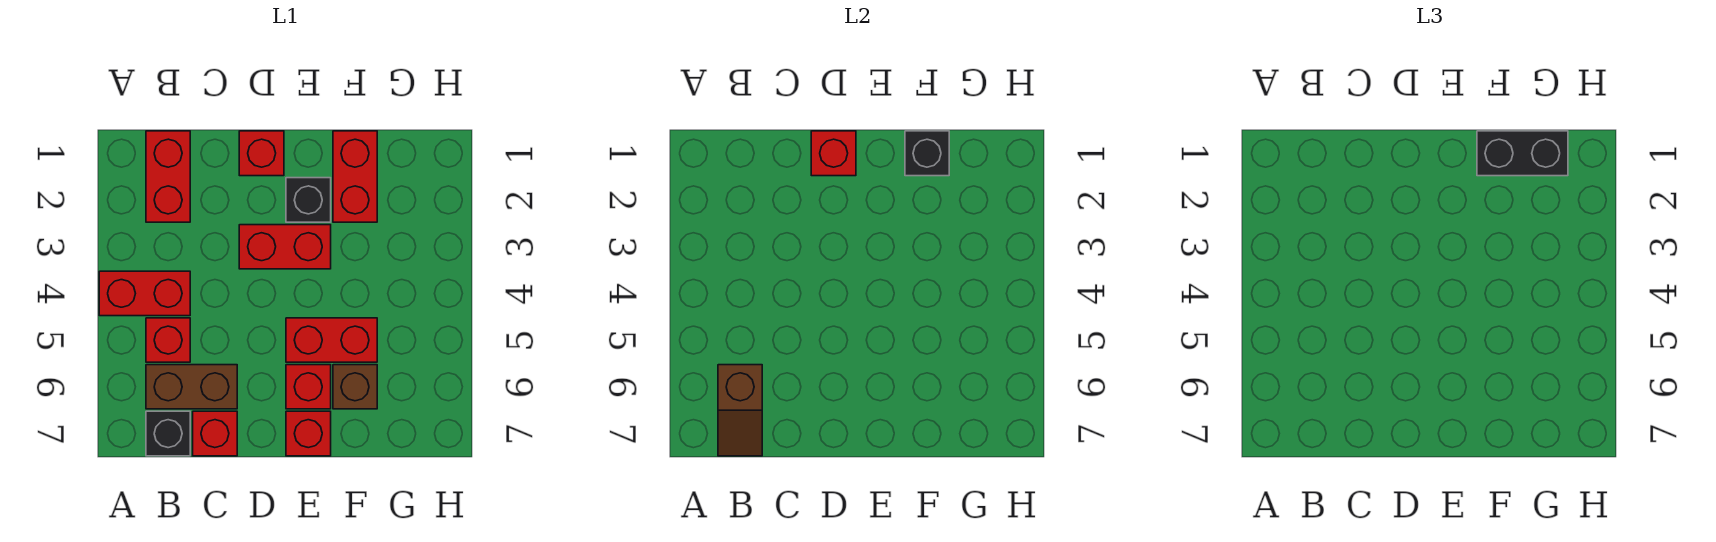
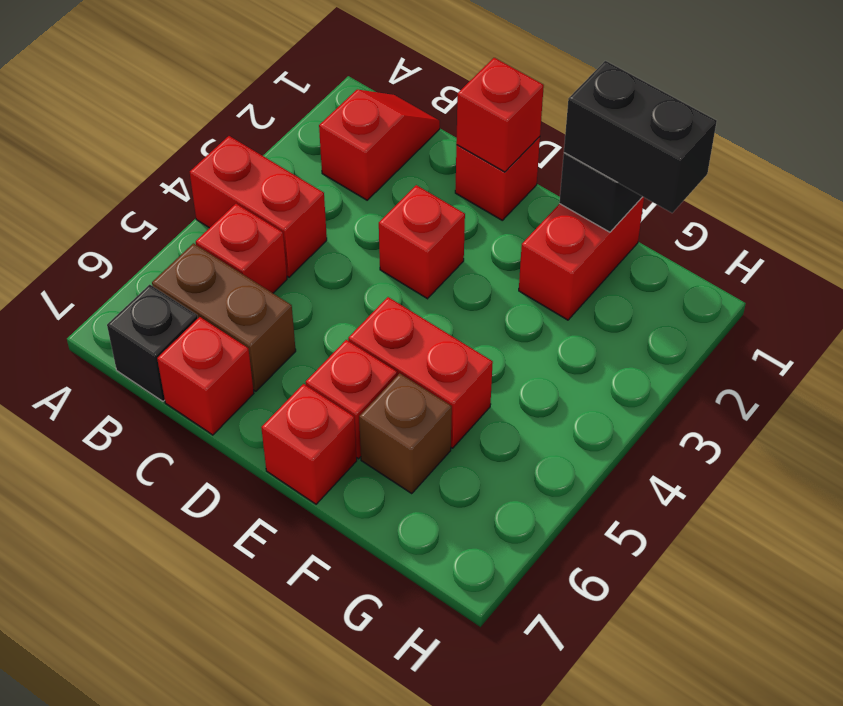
red brick B1:B2 level 1 -> red slope B1:B2 level 1 top 2
brown slope B6:B7 level 2 top 6 -> none
red brick D3:E3 level 1 -> red brick D3 level 1
black brick E2 level 1 -> none

